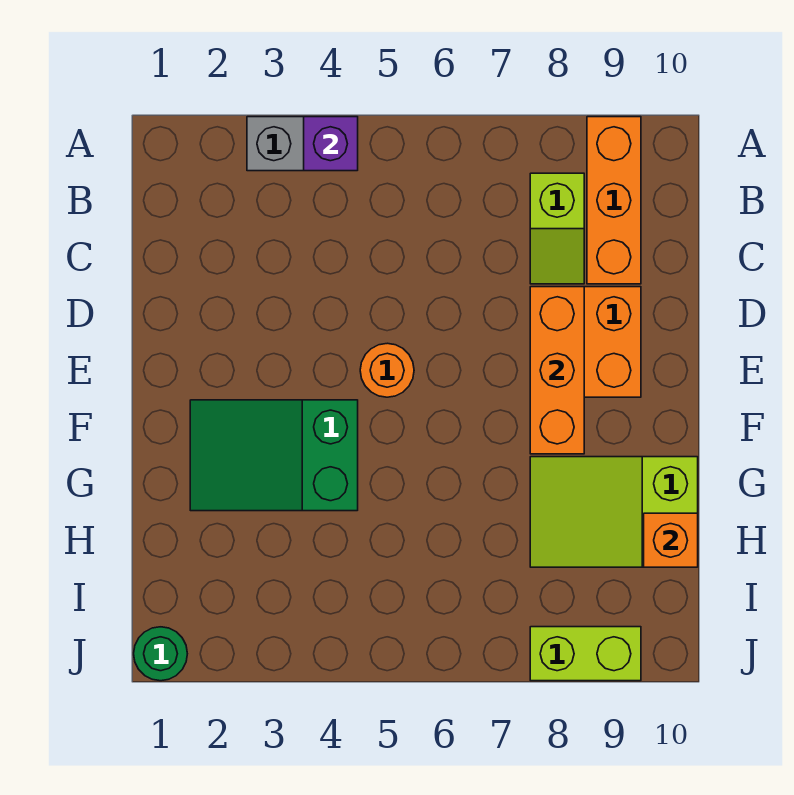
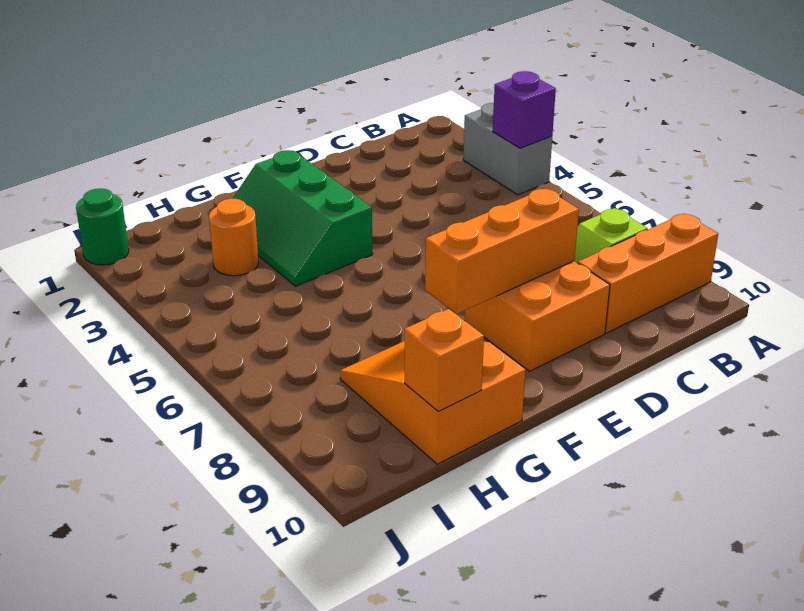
orange round brick E5 level 1 -> orange round brick H3 level 1
green slope F2:G4 level 1 top 4 -> green slope F2:G4 level 1 top F
lime slope G8:H10 level 1 top 10 -> orange slope G8:H10 level 1 top 10
lime brick J8:J9 level 1 -> none

